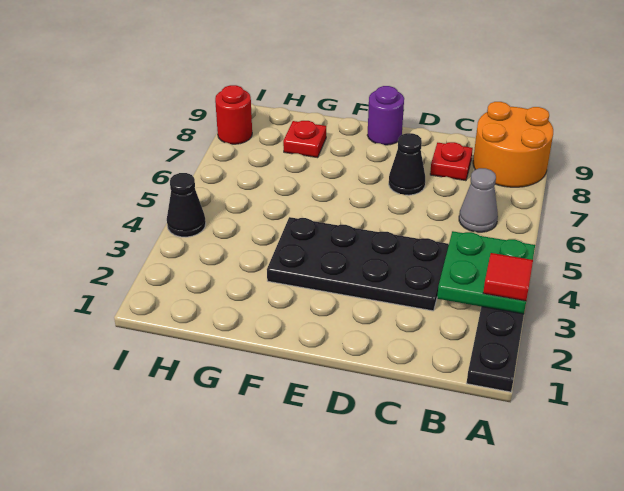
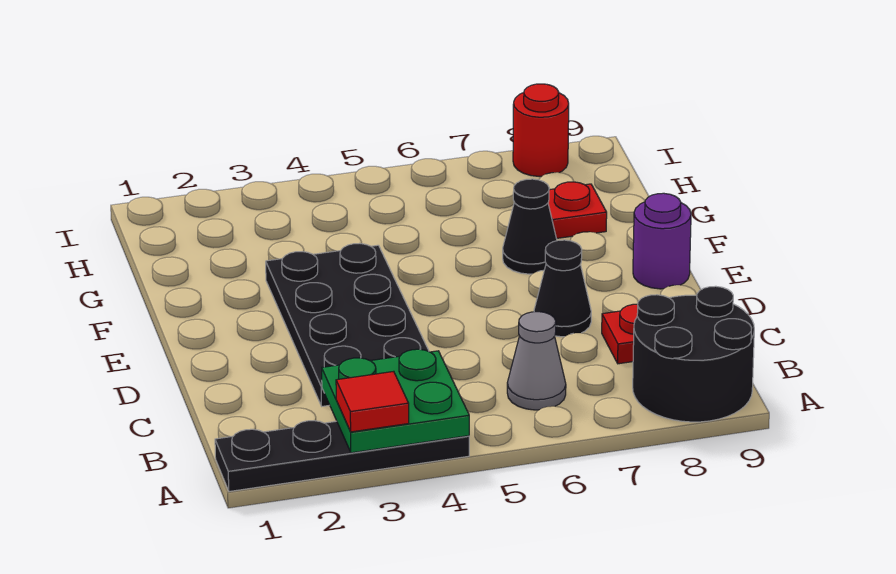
orange round brick A8:B9 level 1 -> black round brick A8:B9 level 1
black cone I4 level 1 -> black cone F7 level 1

